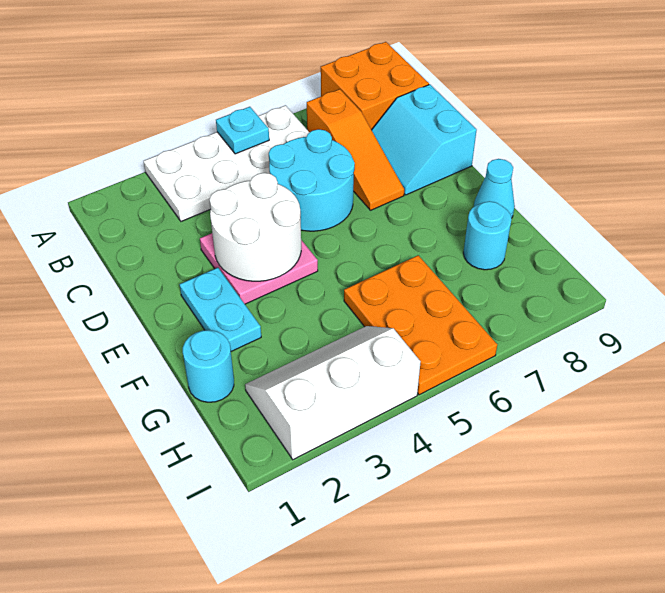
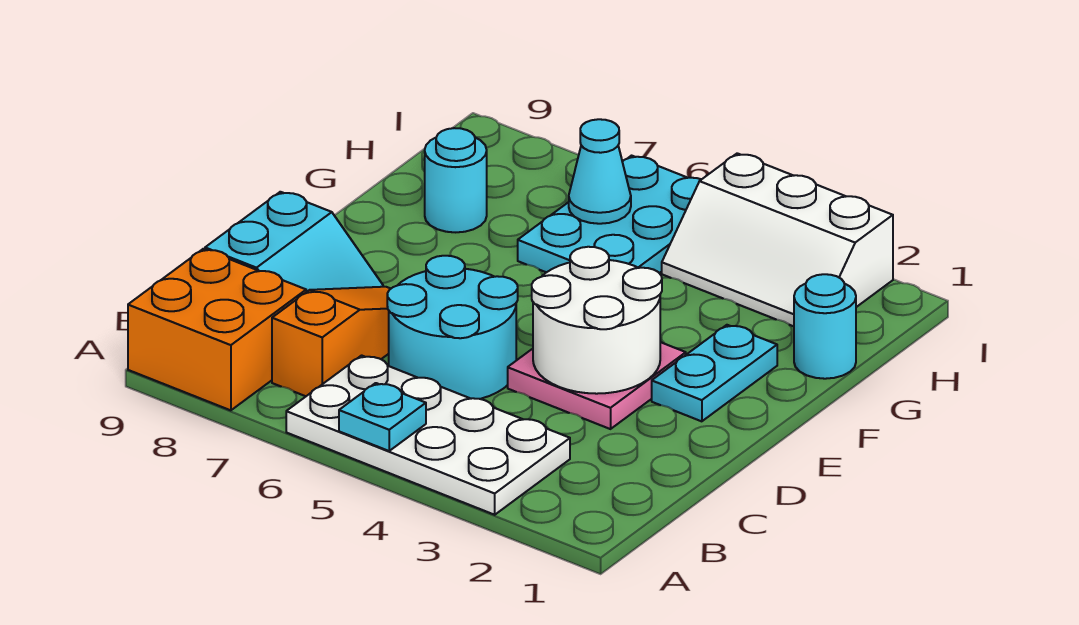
cyan cone F9 level 1 -> cyan cone H6 level 2
orange plate G5:I6 level 1 -> cyan plate G5:I6 level 1

